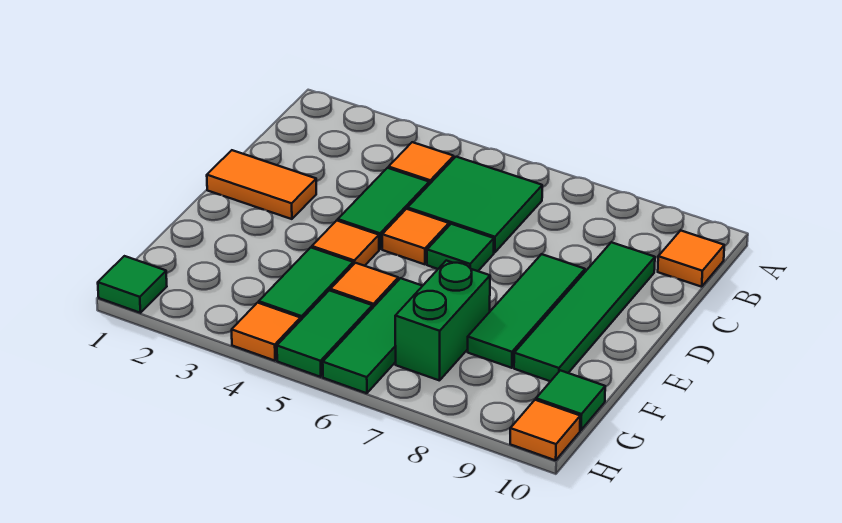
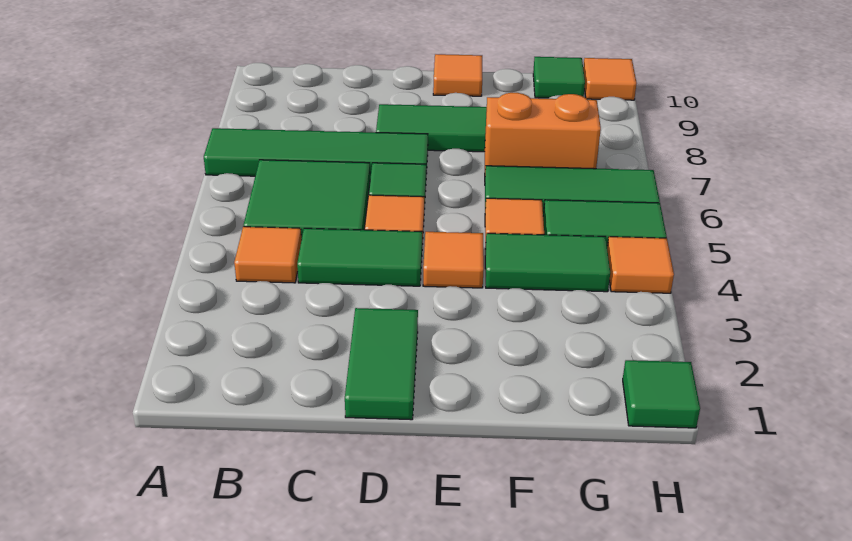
orange tile B10 level 1 -> orange tile E10 level 1
green tile C9:F9 level 1 -> green tile A7:D7 level 1
orange tile D1:D2 level 1 -> green tile D1:D2 level 1
green brick F7:G7 level 1 -> orange brick F7:G7 level 1

